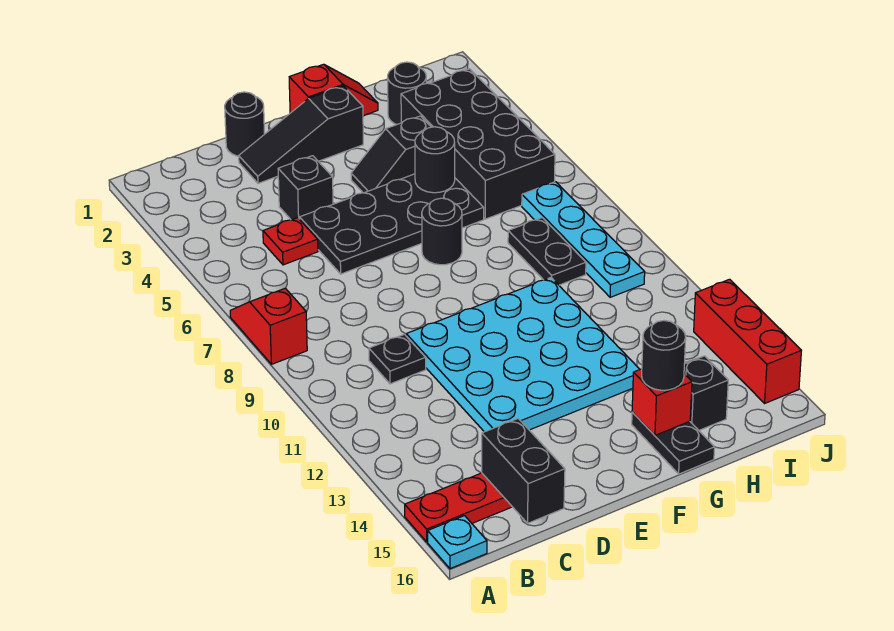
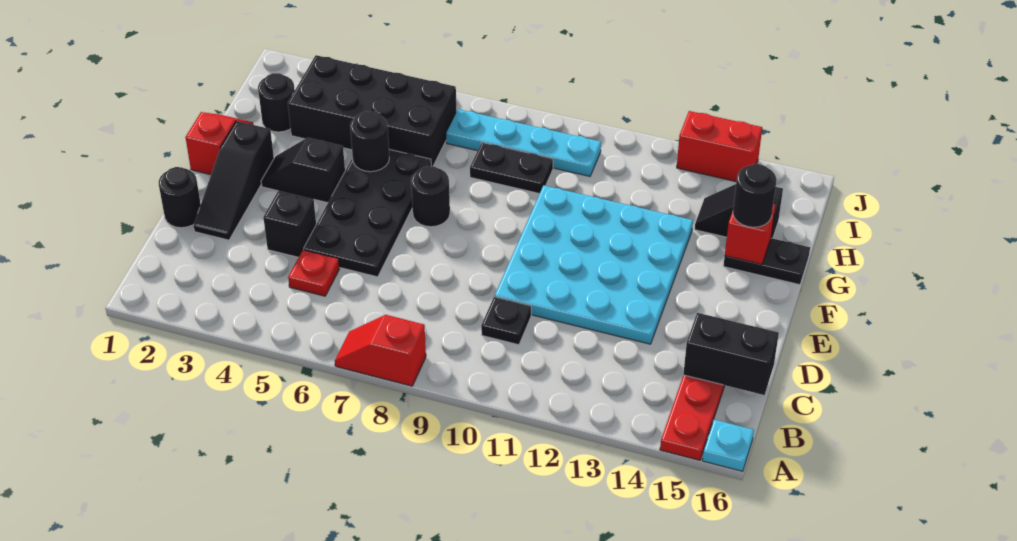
black slope F4:G4 level 1 top G -> black slope F3:F4 level 1 top 4
red brick J13:J15 level 1 -> red brick J13:J14 level 1

